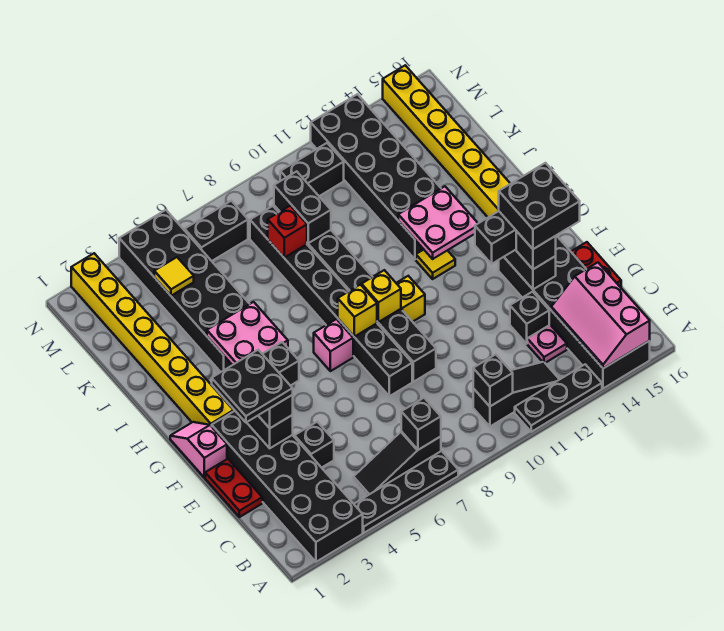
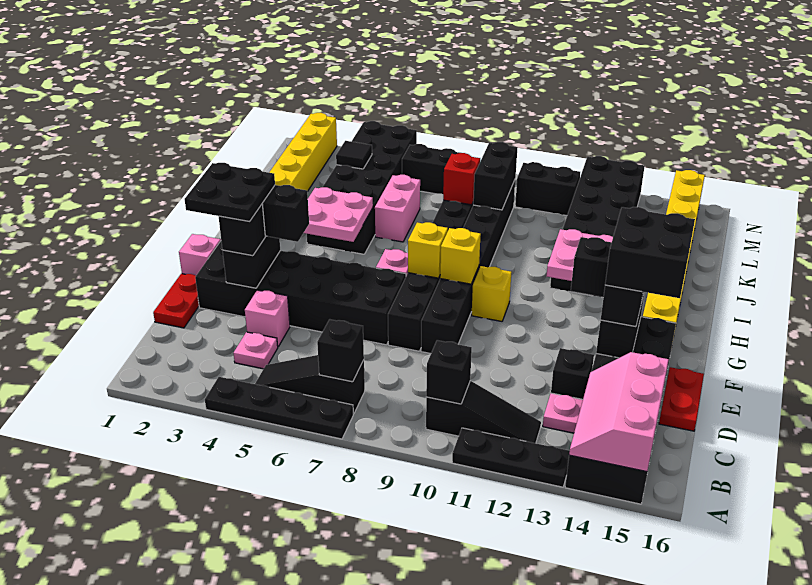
black brick A2:F3 level 1 -> black brick E2:F7 level 1
none -> pink plate C4 level 1
black brick D4 level 1 -> pink brick D4 level 1
yellow tile H12 level 1 -> none
none -> pink brick J6:K6 level 1
yellow tile L4 level 2 -> black tile L4 level 2

